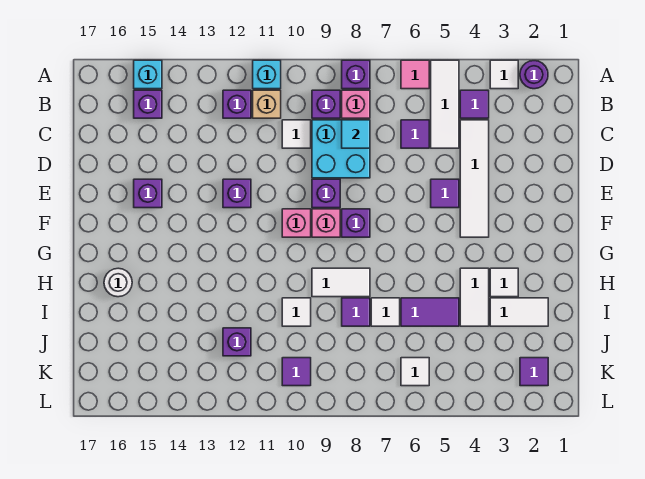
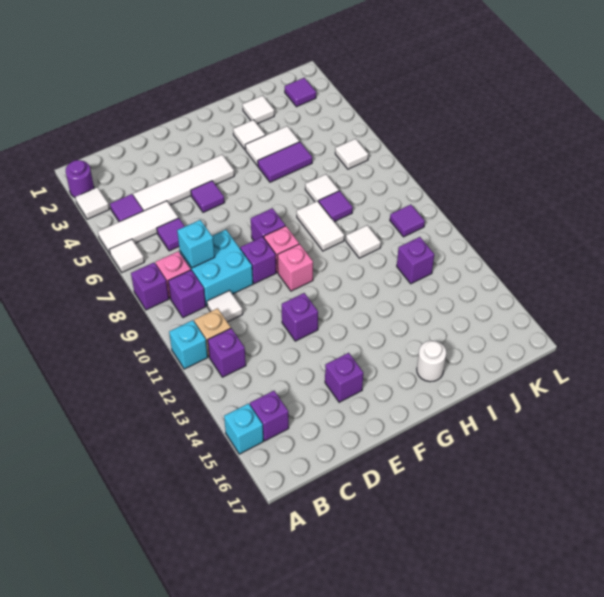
pink tile A6 level 1 -> white tile A6 level 1
cyan tile C8 level 2 -> cyan brick C8 level 2
white tile I2:I3 level 1 -> white tile I2 level 1
purple tile I5:I6 level 1 -> purple tile H5:I5 level 1

